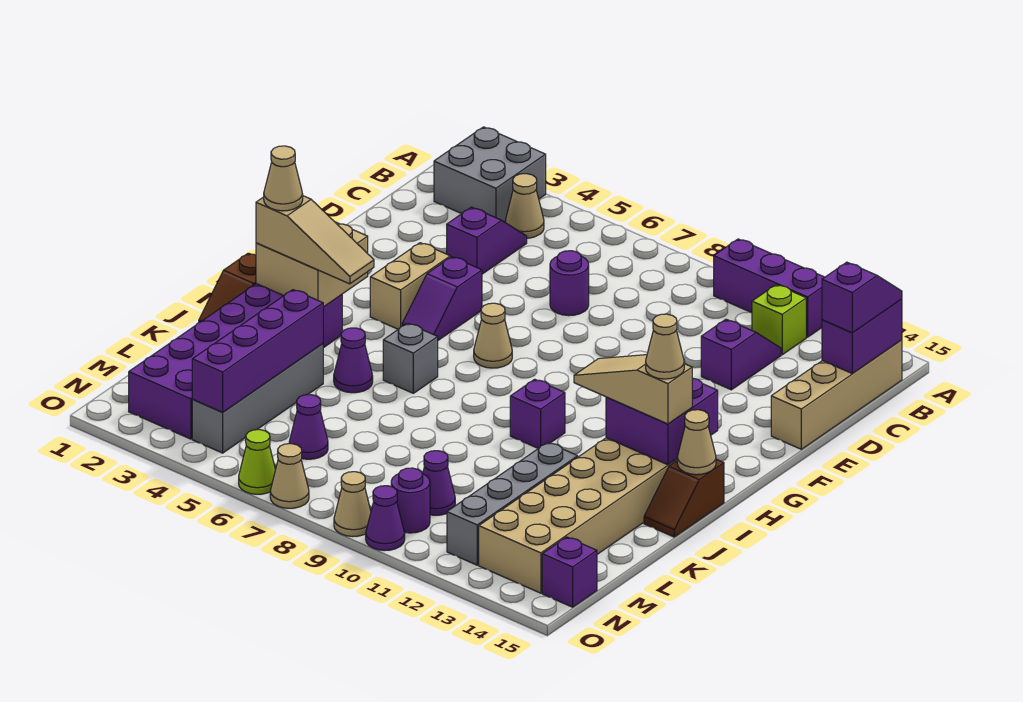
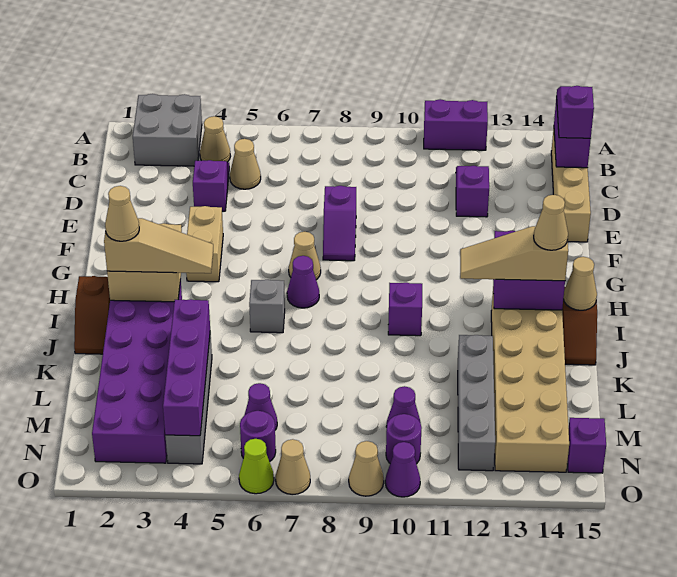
purple brick A10:A12 level 1 -> purple brick A11:A12 level 1
lime brick B12 level 1 -> none
none -> tan cone C5 level 1
purple round brick D7 level 1 -> purple round brick N6 level 1
purple slope F5:G5 level 1 top F -> purple slope E8:F8 level 1 top E
purple cone J5 level 1 -> purple cone H7 level 1

